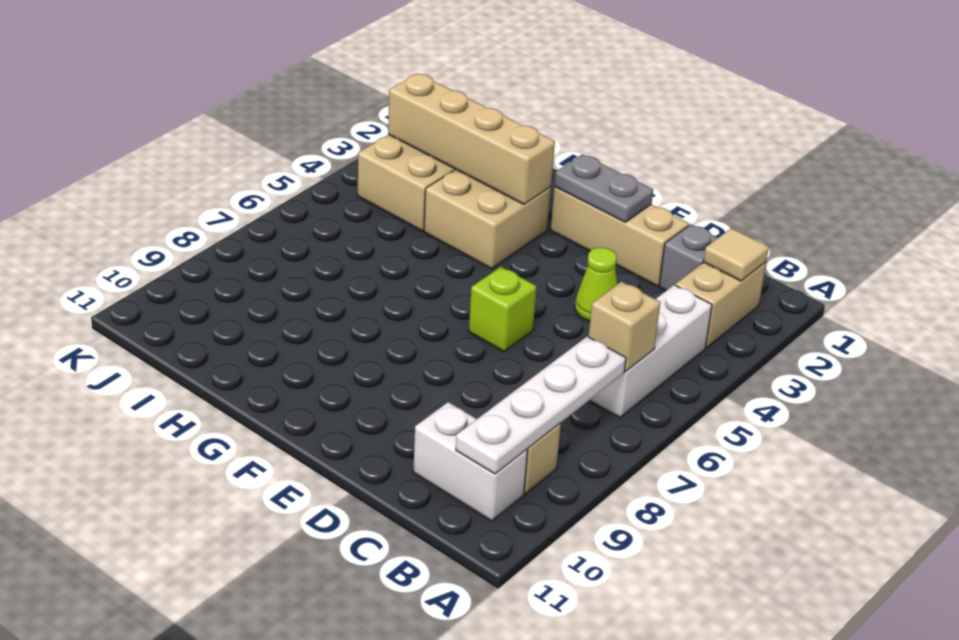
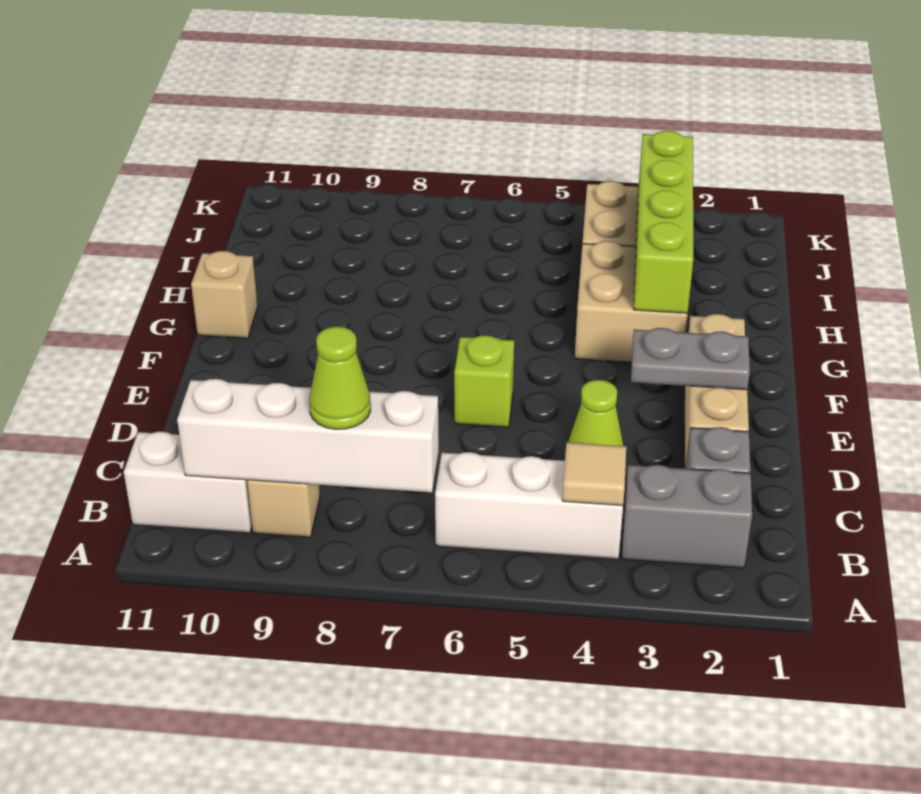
tan brick B2:B3 level 1 -> grey brick B2:B3 level 1
tan tile B2 level 2 -> tan tile B4 level 2
tan brick B6 level 2 -> tan brick G11 level 1
white plate B7:B10 level 2 -> white brick B7:B10 level 2
none -> lime cone B8 level 3
white brick B10:C10 level 1 -> white brick B10:B11 level 1
grey plate E2:F2 level 2 -> grey plate E2:E3 level 2
tan brick G3:J3 level 2 -> lime brick G3:J3 level 2

